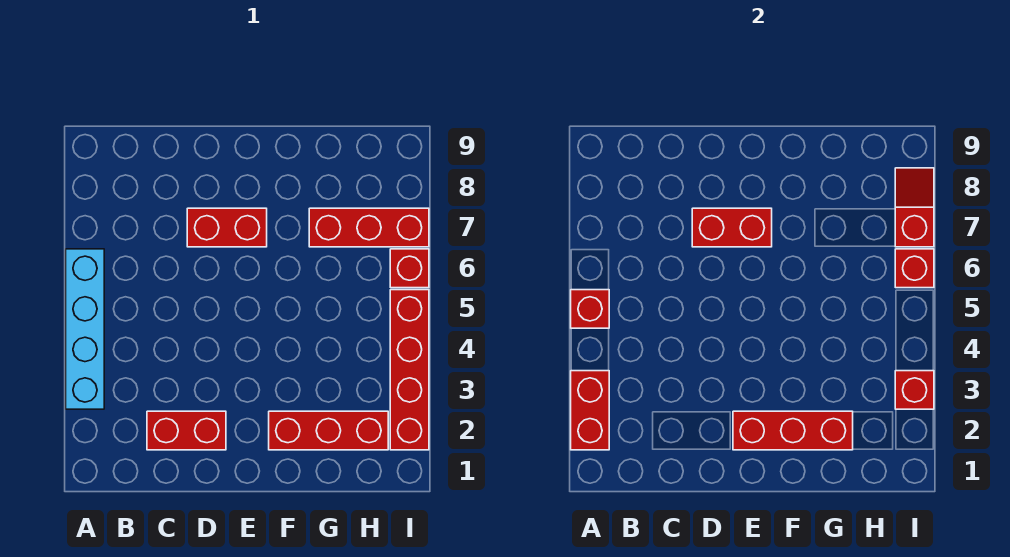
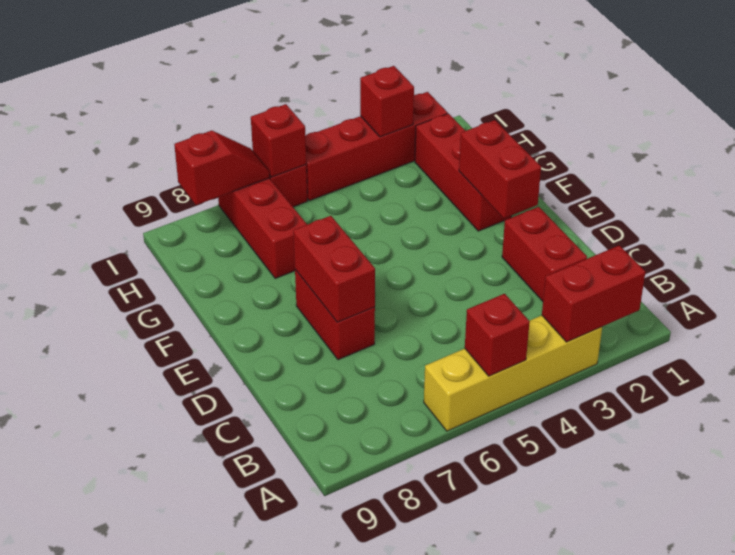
cyan brick A3:A6 level 1 -> yellow brick A3:A6 level 1
red brick E2:G2 level 2 -> red brick E2:F2 level 2
red slope I7:I8 level 2 top 7 -> red slope I7:I8 level 2 top 8

